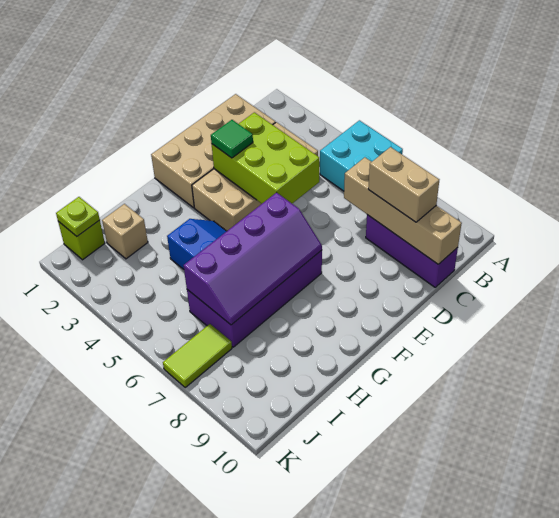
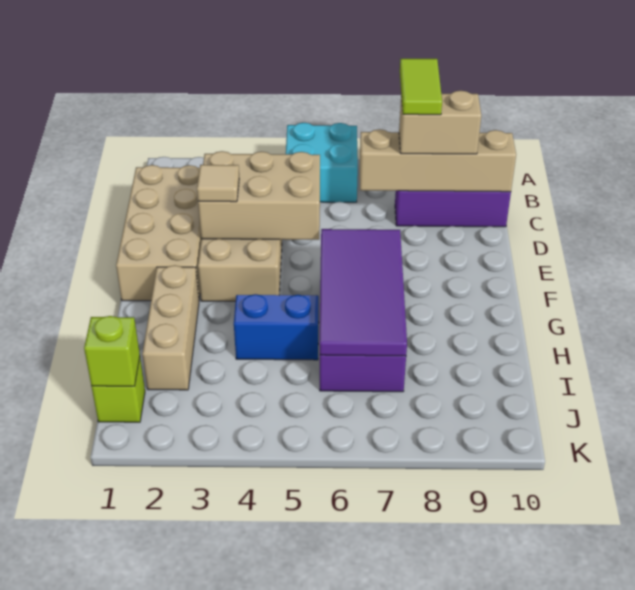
lime brick D3:E5 level 2 -> tan brick D3:E5 level 2
green tile E3 level 3 -> tan tile E3 level 3
purple slope F6:I7 level 2 top 6 -> purple tile F6:I7 level 2
tan brick I2 level 1 -> tan brick G2:I2 level 1
lime plate J1 level 2 -> lime brick J1 level 2
lime tile J7:K7 level 1 -> lime tile B8:C8 level 4

